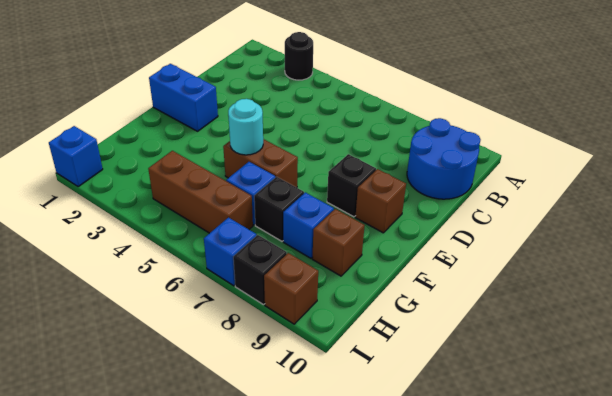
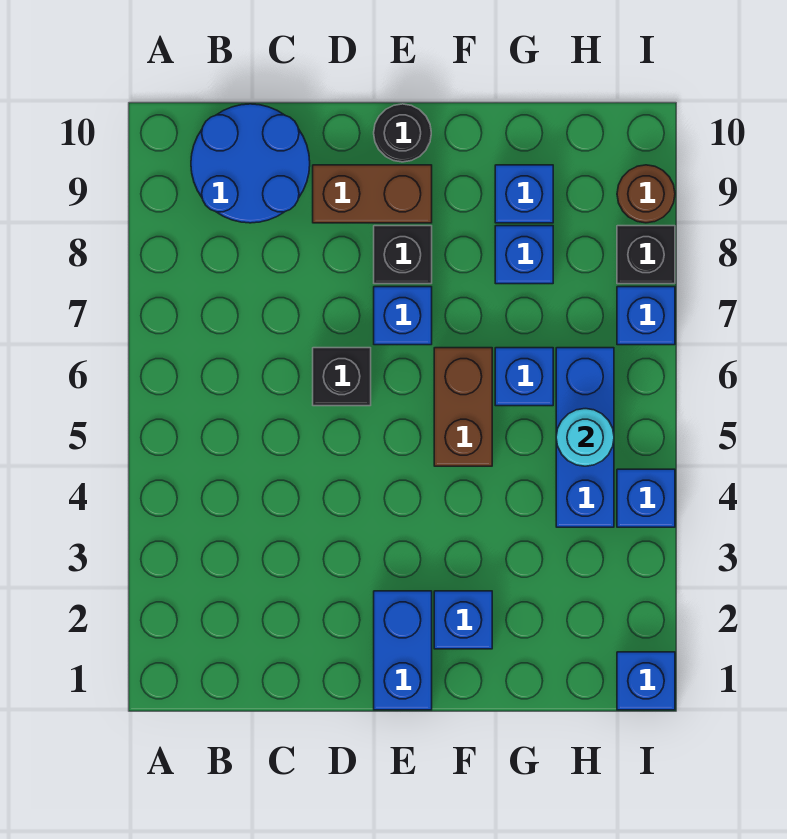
black round brick A3 level 1 -> black round brick E10 level 1
none -> blue brick E7 level 1
brown brick E9 level 1 -> brown brick D9:E9 level 1
none -> blue brick F2 level 1
cyan round brick F5 level 2 -> cyan round brick H5 level 2
black brick G7 level 1 -> black brick D6 level 1
brown brick G9 level 1 -> blue brick G9 level 1
brown brick H4:H6 level 1 -> blue brick H4:H6 level 1
none -> blue brick I4 level 1
brown brick I9 level 1 -> brown round brick I9 level 1

